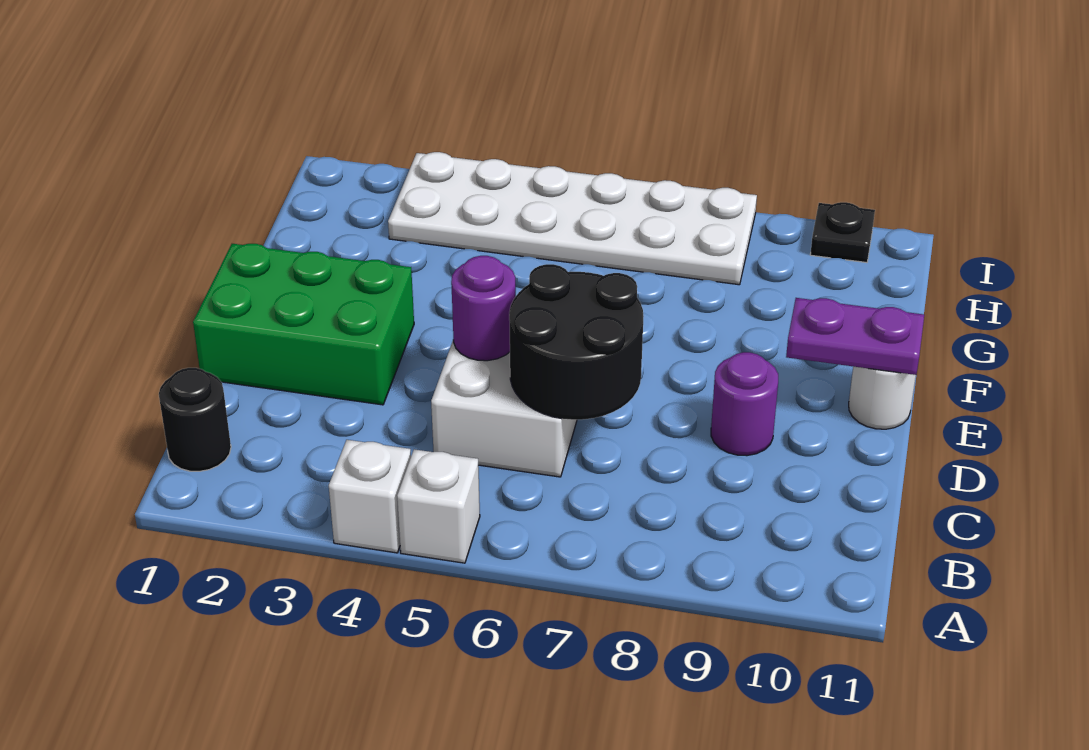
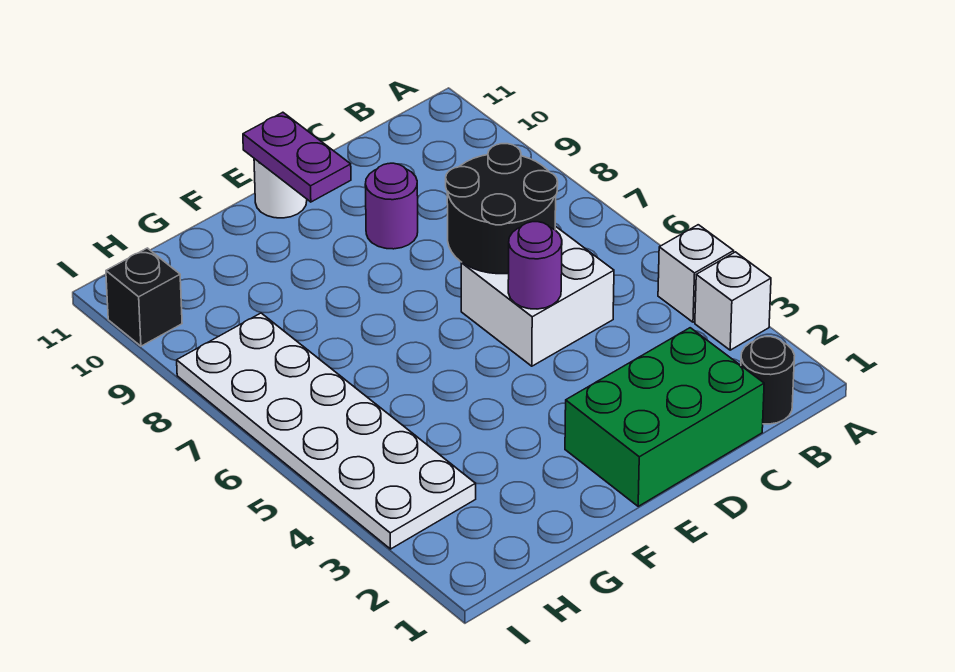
white brick A5 level 1 -> white brick A3 level 1
green brick D1:E3 level 1 -> green brick C1:E2 level 1
black plate I10 level 1 -> black brick I10 level 1

